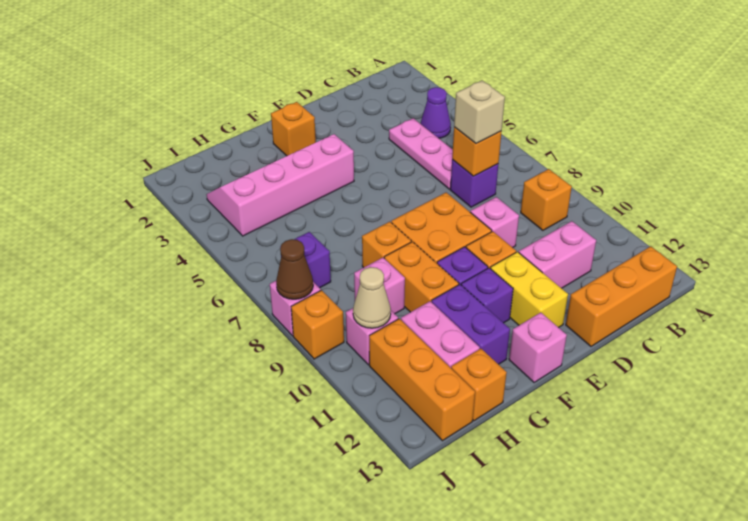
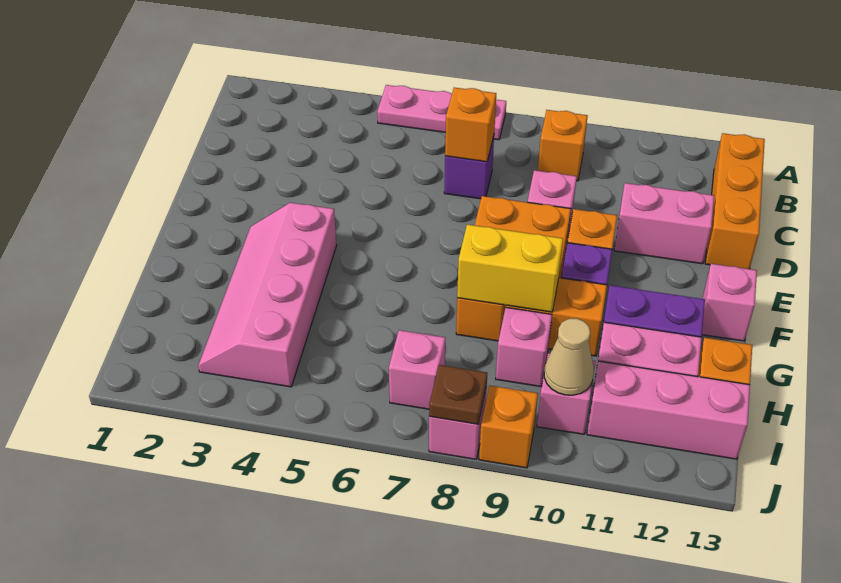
purple cone B4 level 1 -> none
pink plate C4:C6 level 1 -> pink plate A5:A7 level 1
tan brick C7 level 3 -> none
pink brick C11:D11 level 1 -> pink brick D11:D12 level 1
yellow brick E11:E12 level 1 -> yellow brick G8:G9 level 2
orange brick F2 level 1 -> none
purple brick F11 level 1 -> none
purple brick I7 level 1 -> pink brick I7 level 1
orange brick I11:I13 level 1 -> pink brick I11:I13 level 1
brown cone J8 level 2 -> brown plate J8 level 2

